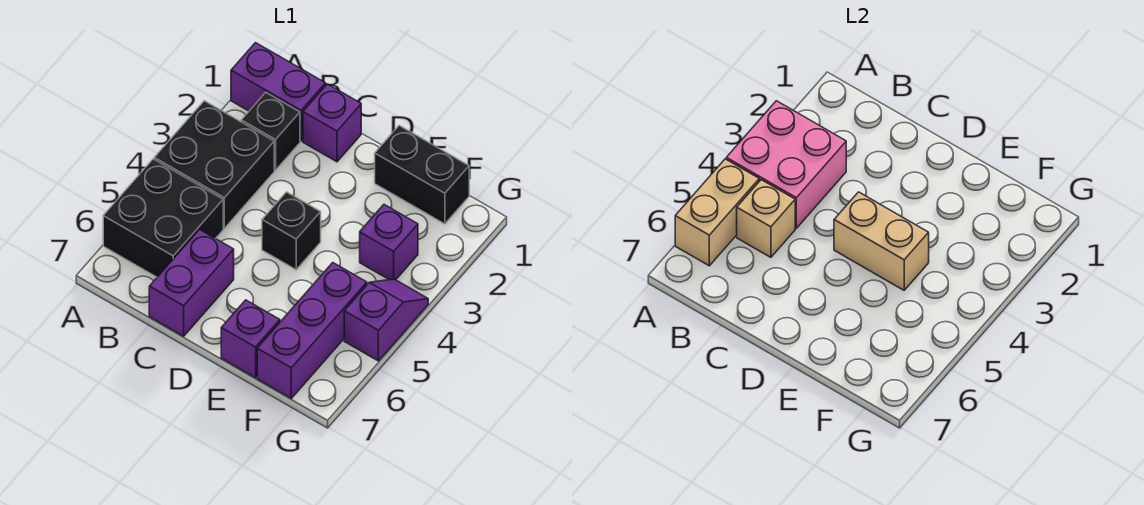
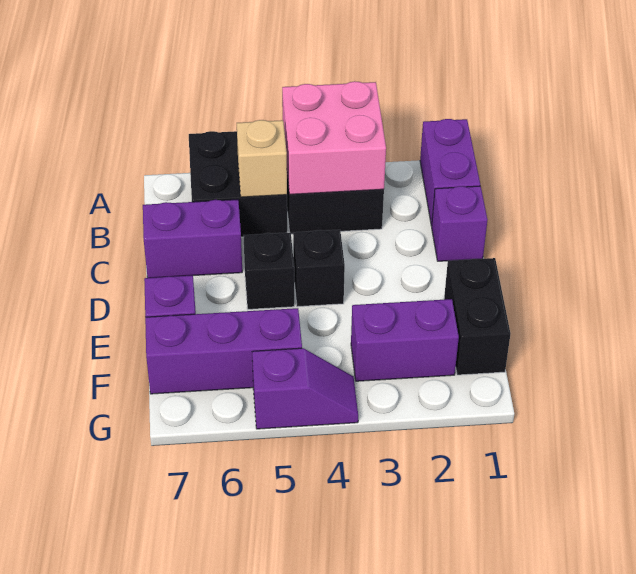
tan brick A5:A6 level 2 -> none
black brick B2 level 1 -> black brick D5 level 1
tan brick D4:E4 level 2 -> none
purple brick F3 level 1 -> purple brick F2:F3 level 1

